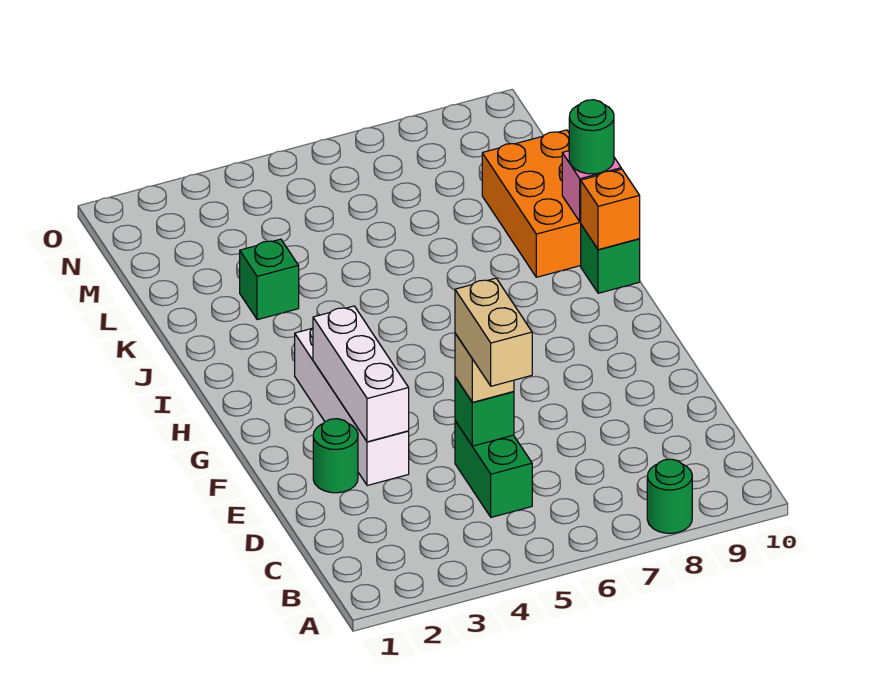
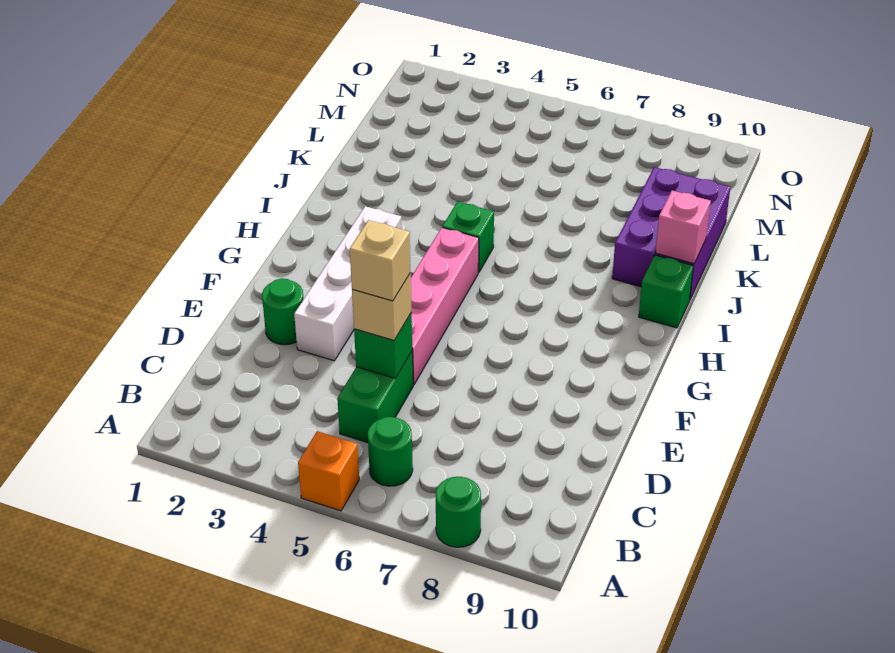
tan brick C5:D5 level 4 -> tan brick D5 level 4
white brick E3:G3 level 2 -> none
none -> pink brick E5:H5 level 1
orange brick I10 level 2 -> orange brick A5 level 1
orange brick J9:L10 level 1 -> purple brick J9:L10 level 1
green round brick J10 level 3 -> green round brick B6 level 1
green brick K3 level 1 -> green brick I5 level 1

